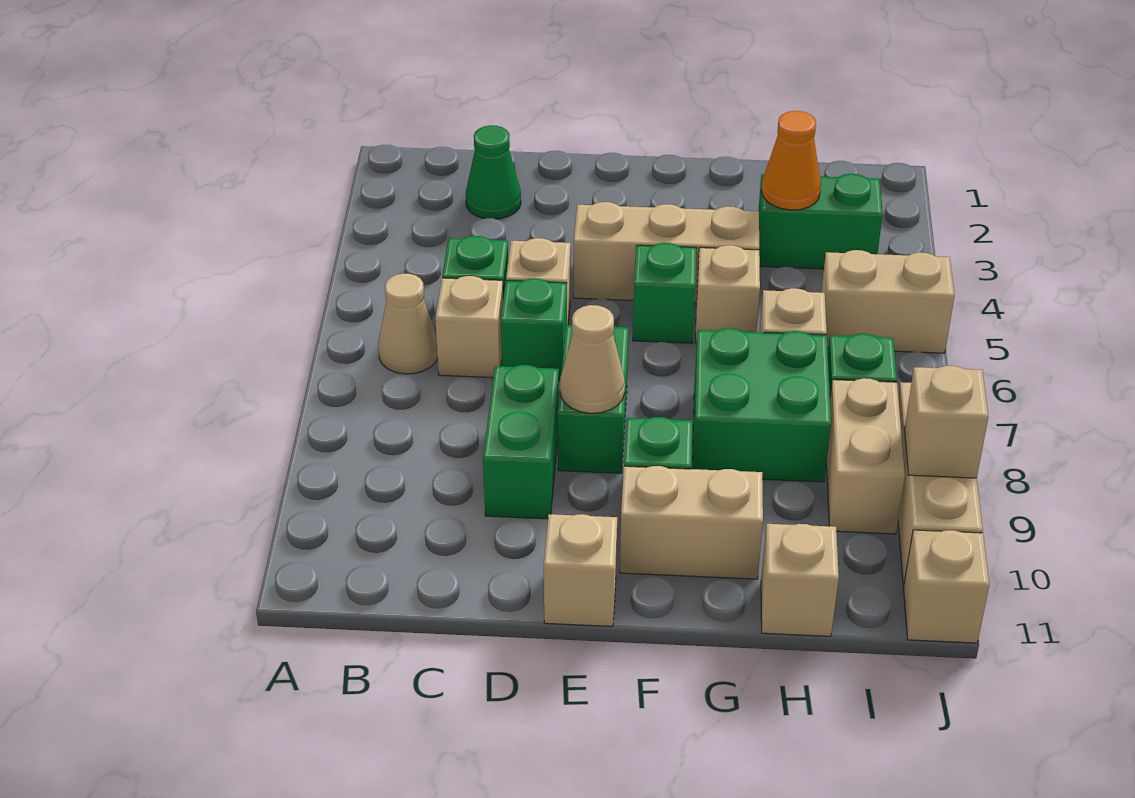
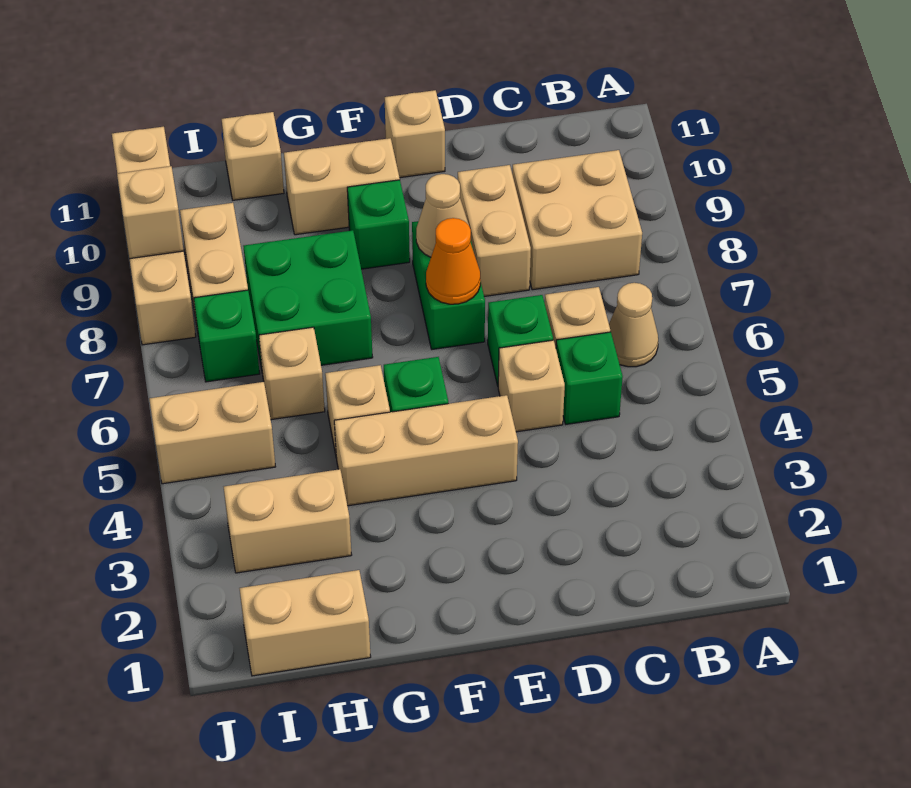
none -> tan brick B8:C9 level 1
green cone C2 level 1 -> none
green brick D8:D9 level 1 -> tan brick D8:D9 level 1
none -> tan brick H1:I1 level 1
green brick H3:I3 level 1 -> tan brick H3:I3 level 1
orange cone H3 level 2 -> orange cone E7 level 2

